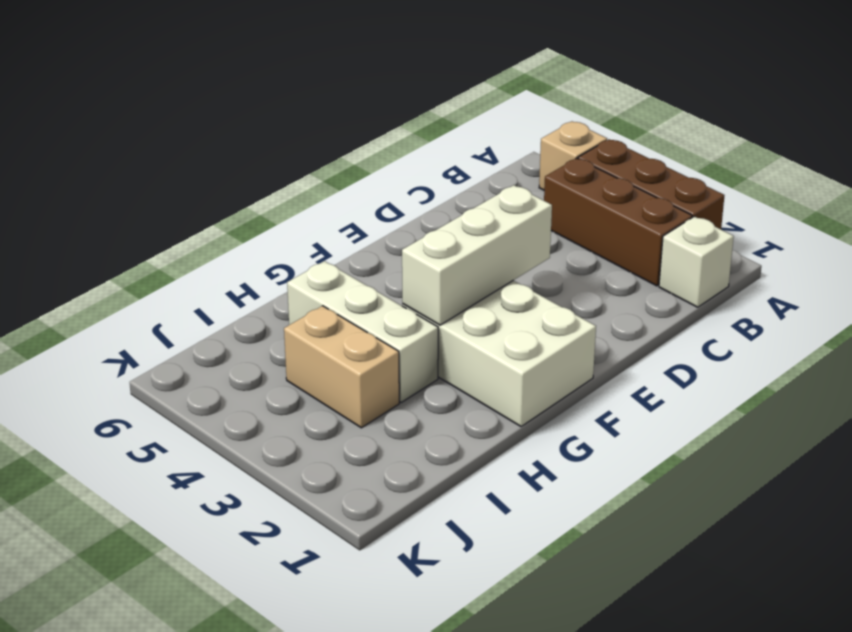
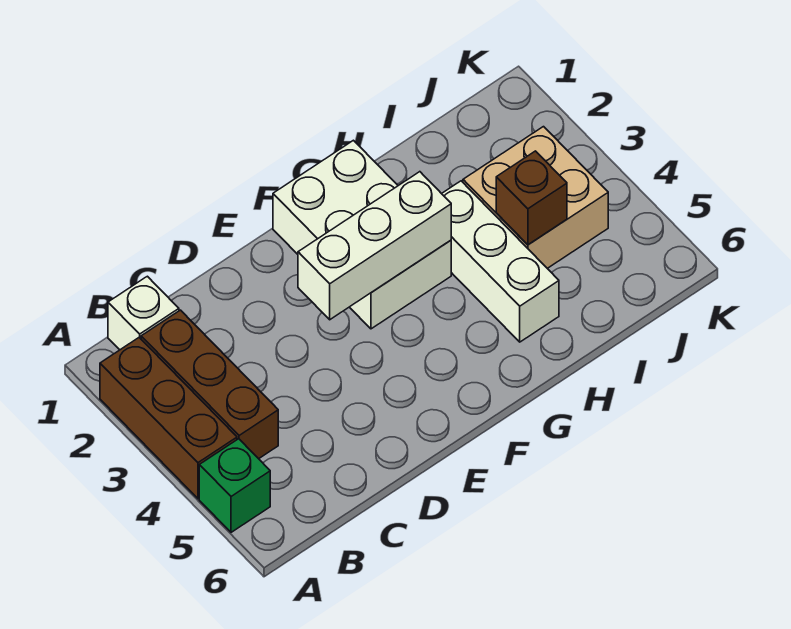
tan brick A5 level 1 -> green brick A5 level 1
tan brick I3:I4 level 1 -> tan brick I3:J4 level 1
none -> brown brick I4 level 2

